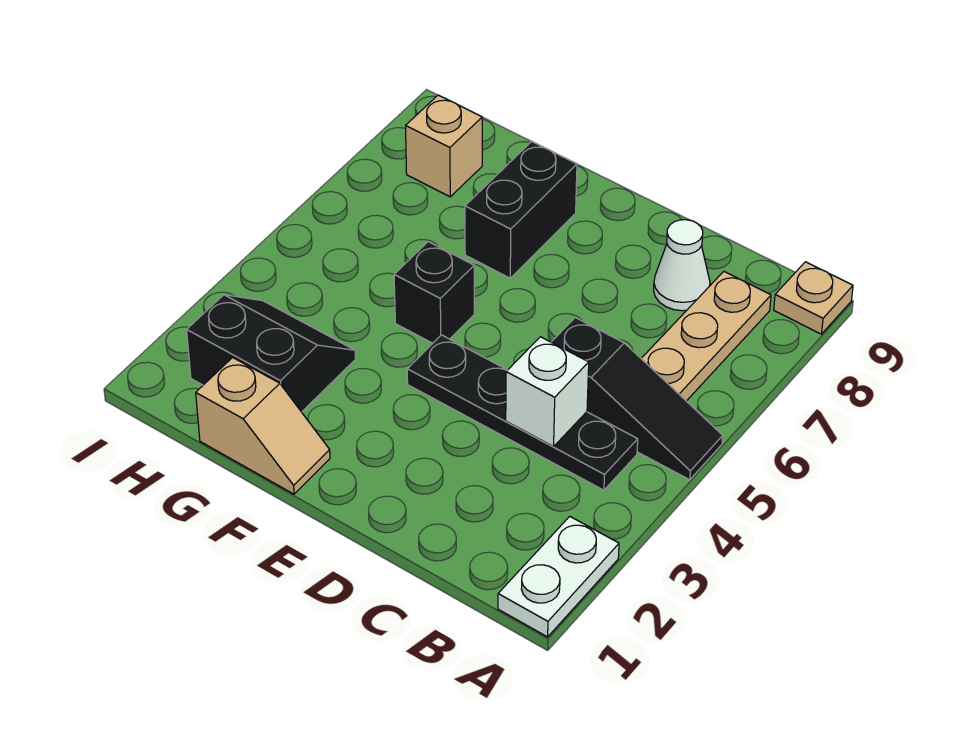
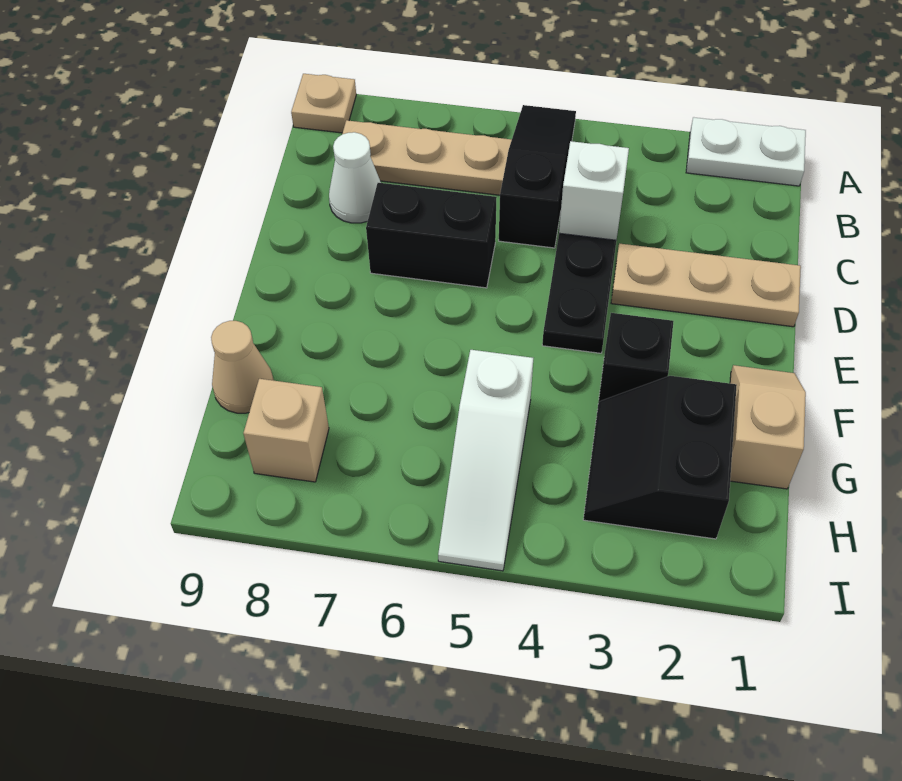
none -> tan plate D1:D3 level 1
black brick F5 level 1 -> black brick F3 level 1
black brick F7:F8 level 1 -> black brick D6:D7 level 1
none -> white slope G5:I5 level 1 top G
none -> tan cone G9 level 1

